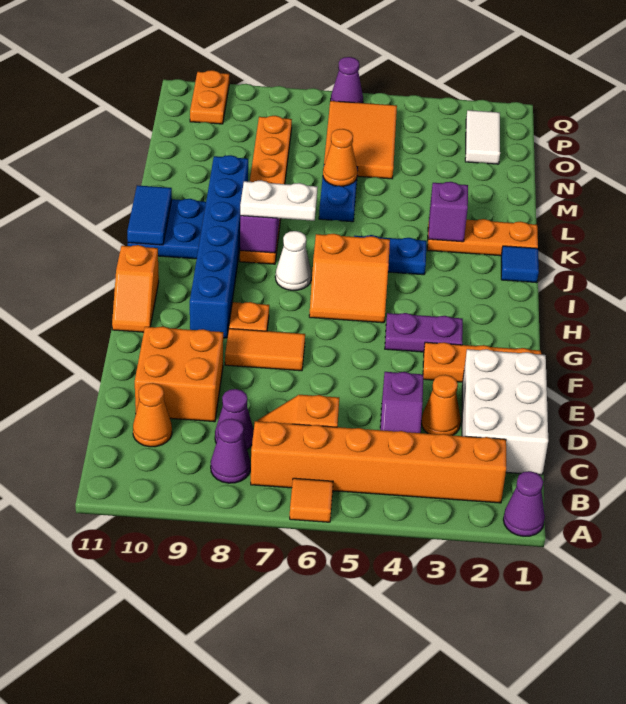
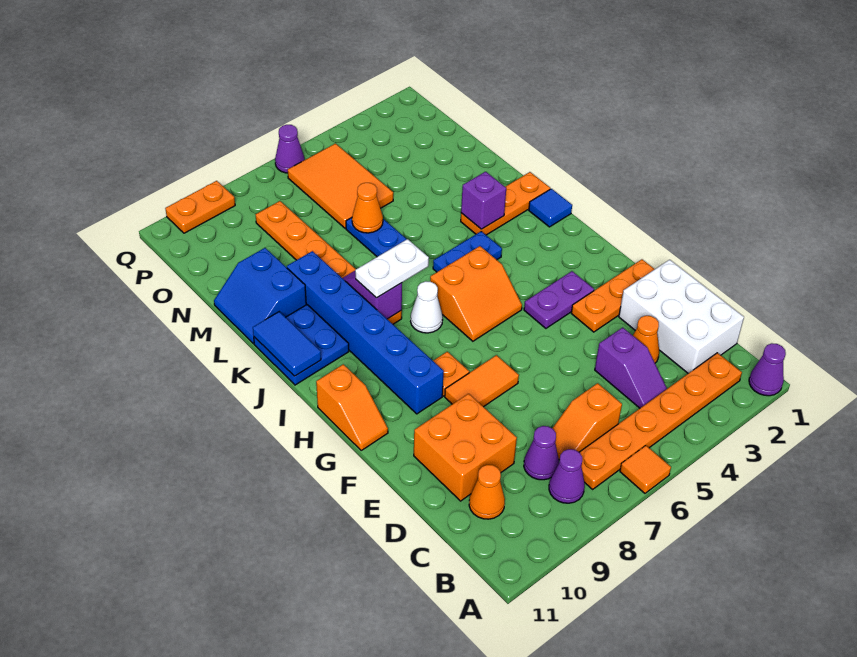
orange brick B2:B7 level 1 -> orange plate B2:B7 level 1
none -> blue slope L10:M11 level 1 top 10
white tile O2:P2 level 1 -> none
orange plate P10:Q10 level 1 -> orange plate Q9:Q10 level 1

